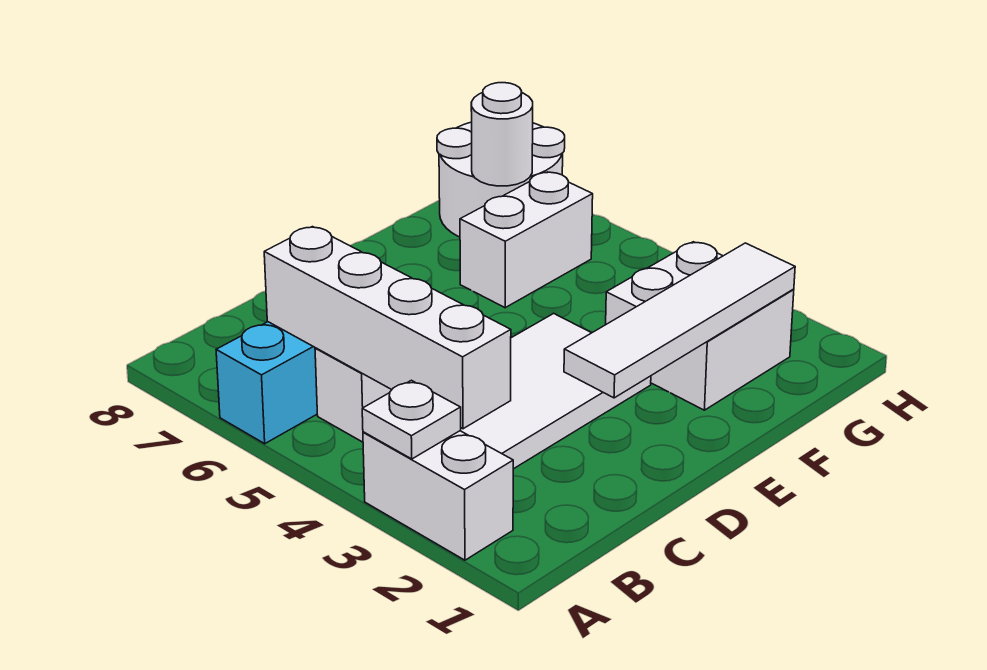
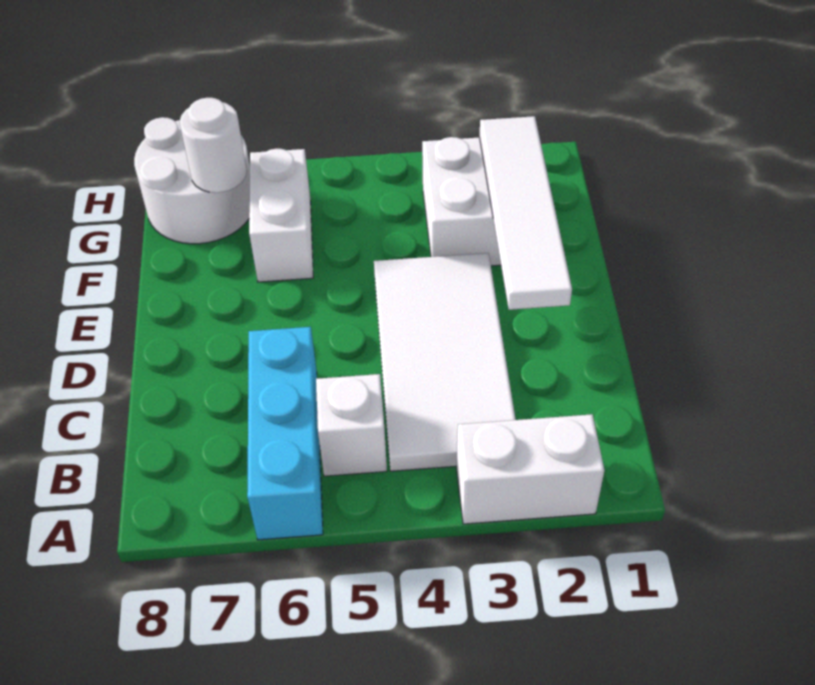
white plate A3 level 2 -> none
white brick B3:B6 level 2 -> none

